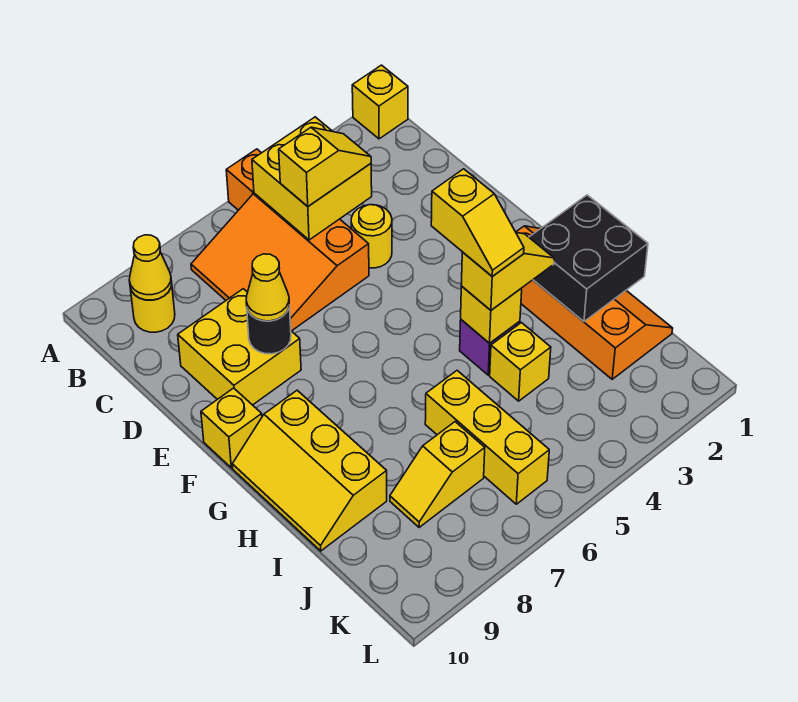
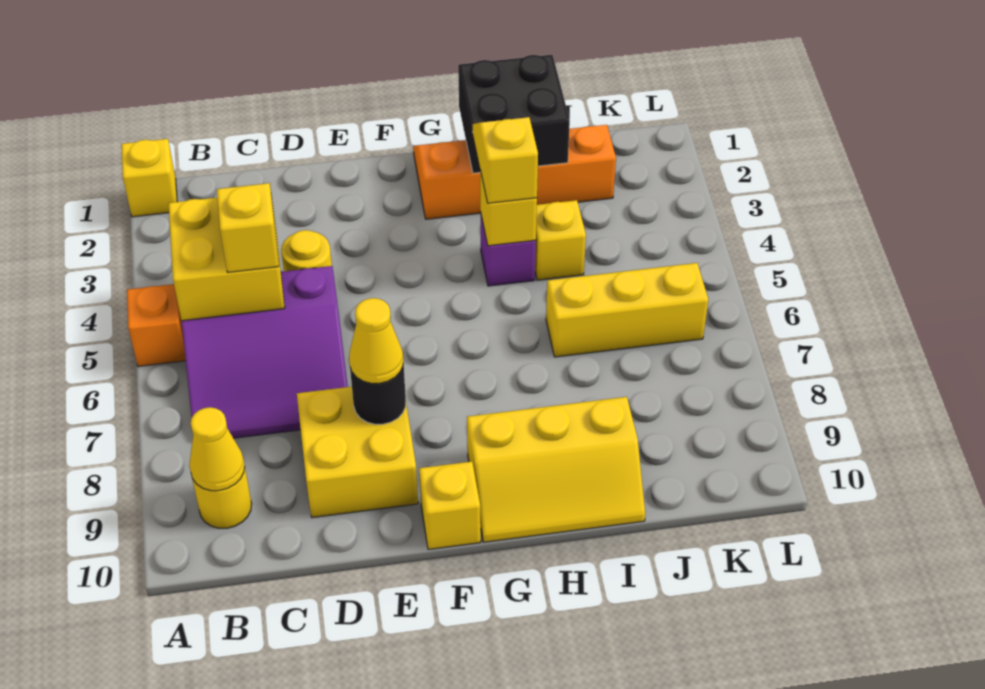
orange slope B5:D7 level 1 top 5 -> purple slope B5:D7 level 1 top 5
yellow slope G4:H4 level 4 top G -> none
yellow slope J7:J8 level 1 top 7 -> none

